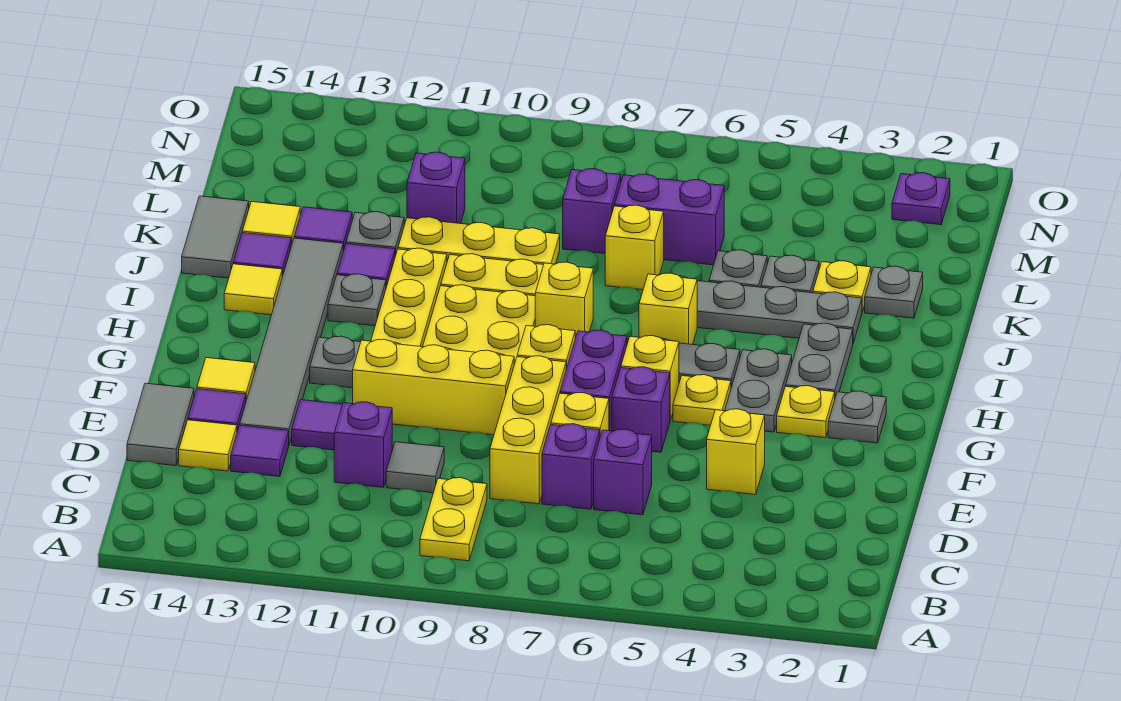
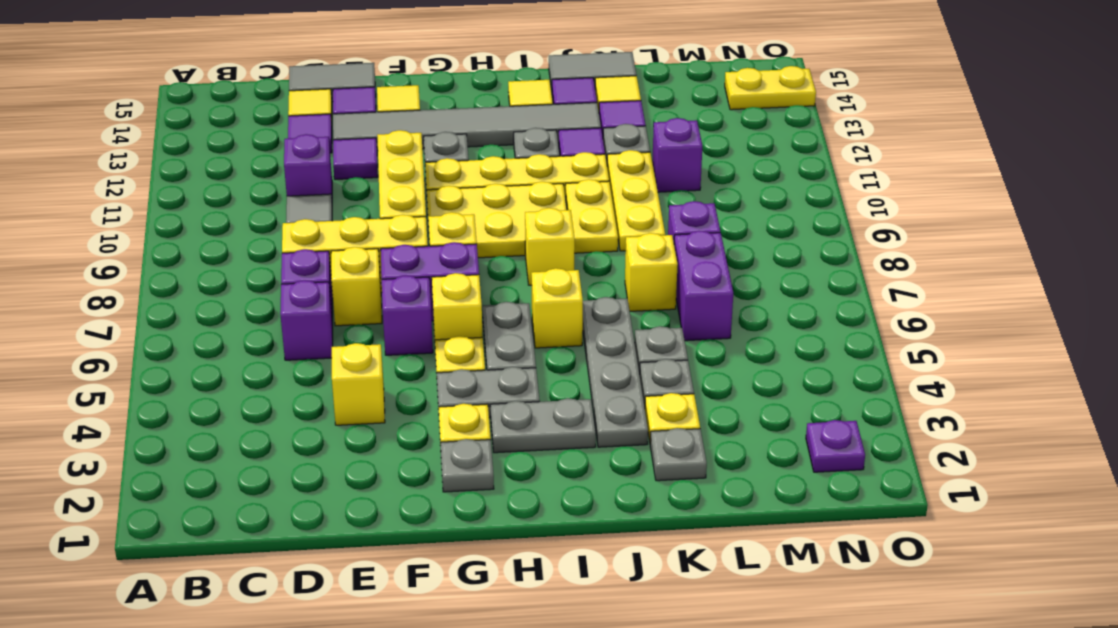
yellow plate B9:C9 level 1 -> yellow plate N14:O14 level 1

